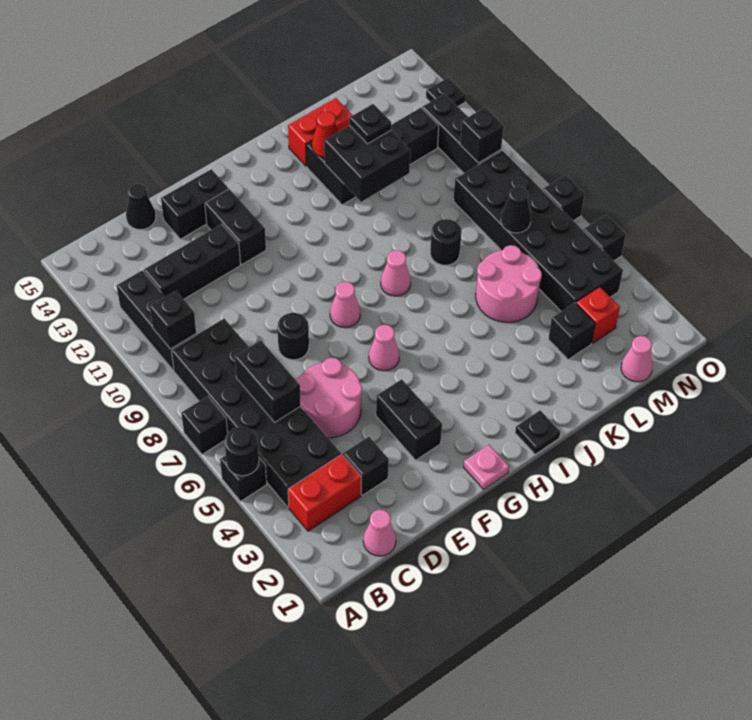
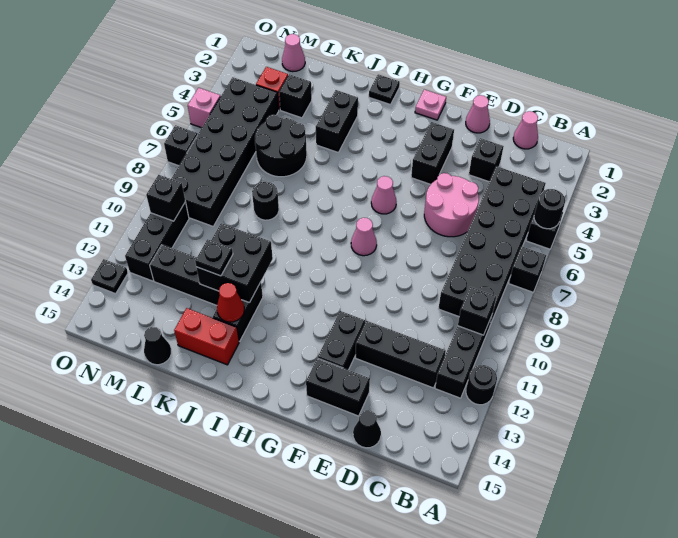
red brick B3:C3 level 1 -> none
black brick C6:C7 level 2 -> black brick J3:J4 level 1
black round brick E8 level 1 -> black round brick A12 level 1
pink cone I8 level 1 -> pink cone E1 level 1
pink round brick K5:L6 level 1 -> black round brick K5:L6 level 1
black cone M7 level 2 -> black cone L15 level 1
black brick O5 level 1 -> pink brick O5 level 1

